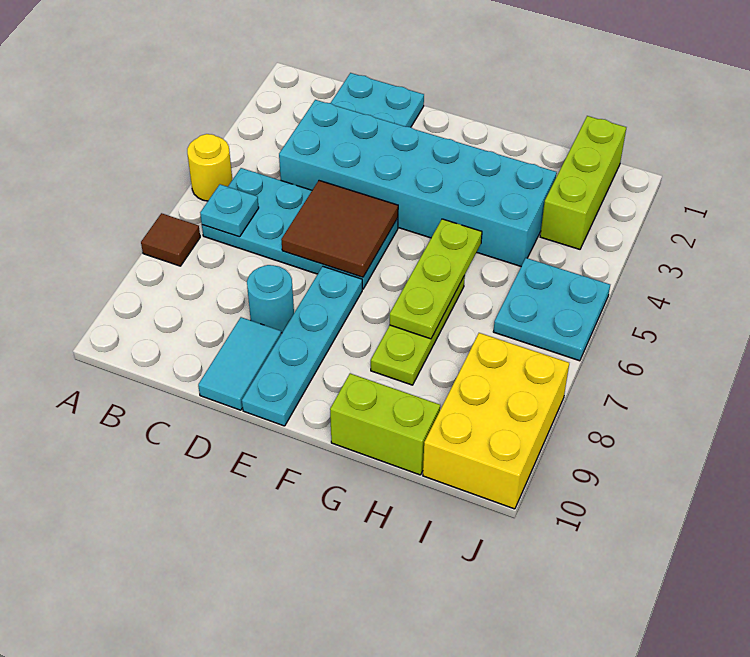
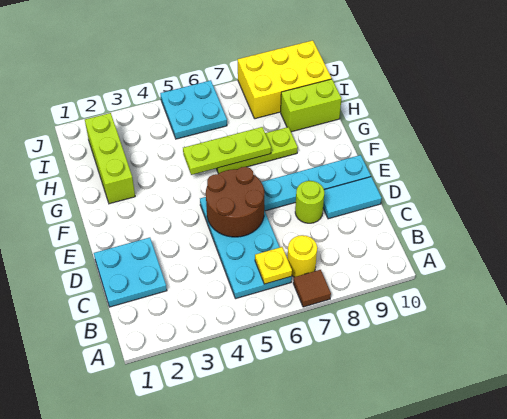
yellow round brick A5 level 1 -> yellow round brick B7 level 1
cyan plate B6 level 2 -> yellow plate B6 level 2
cyan brick C3:H4 level 1 -> none
brown tile D5:E6 level 2 -> brown round brick D5:E6 level 2
cyan round brick D8 level 1 -> lime round brick D8 level 1
lime brick G10:H10 level 1 -> lime brick H9:H10 level 1
lime brick I1:I3 level 1 -> lime brick G2:I2 level 1

